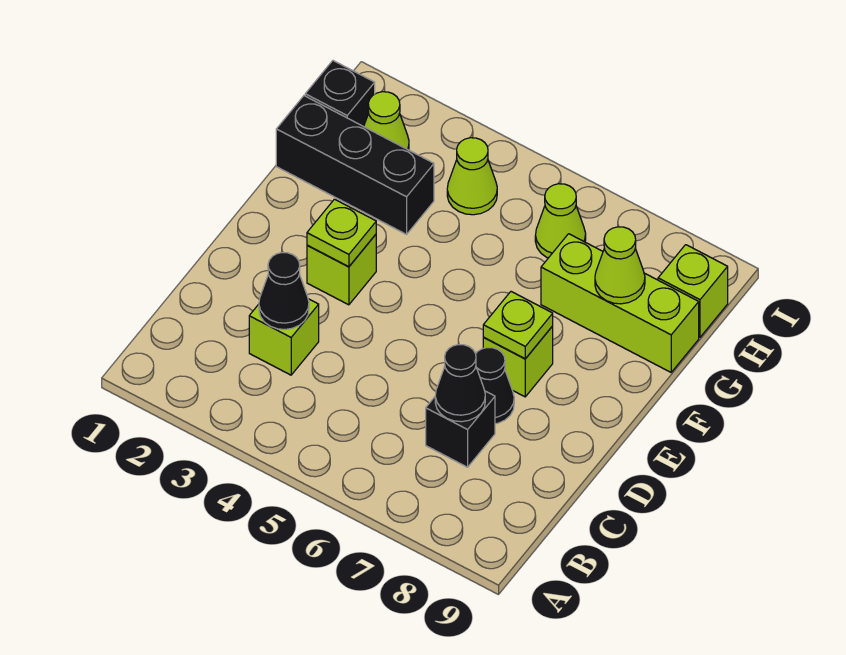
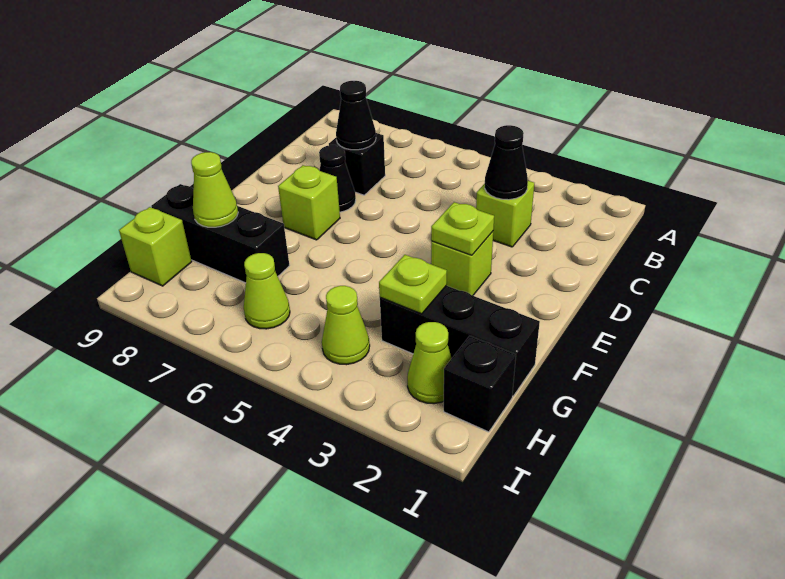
lime plate E7 level 2 -> lime plate G3 level 2
lime brick G7:G9 level 1 -> black brick G7:G9 level 1

